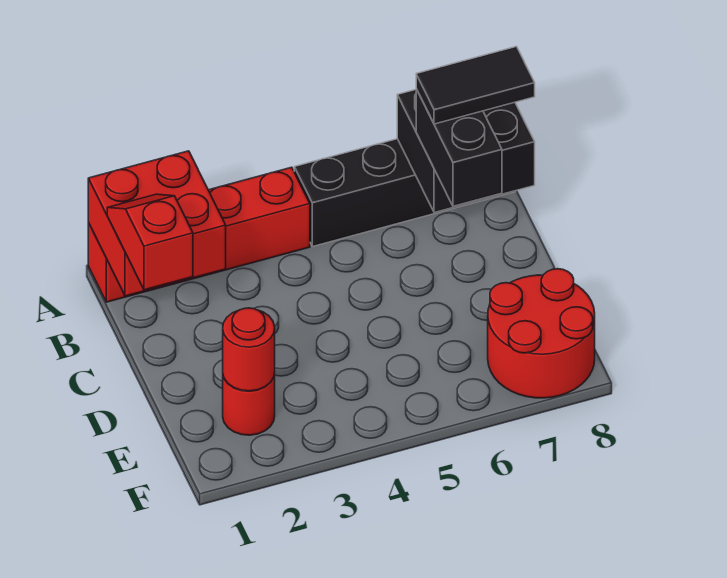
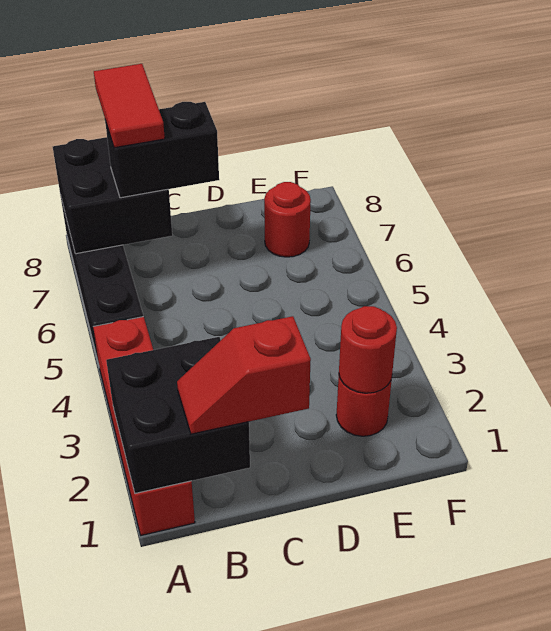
red brick A1:B2 level 2 -> black brick A1:B2 level 2
black tile B7:B8 level 4 -> red tile B7:B8 level 4
red round brick E7:F8 level 1 -> red round brick E7 level 1

